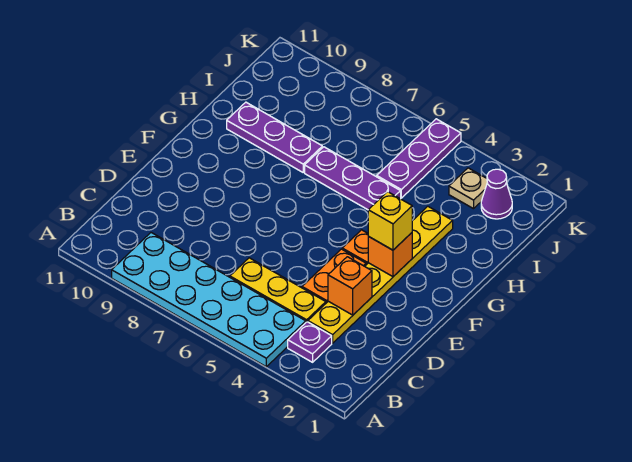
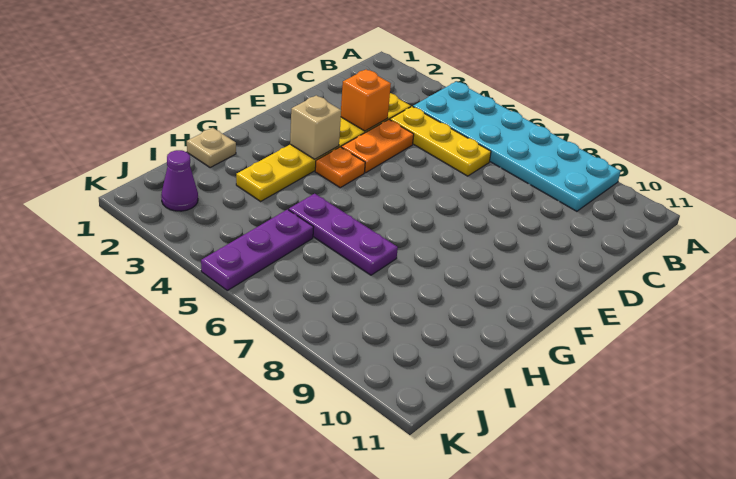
purple plate B3 level 1 -> none
orange brick F3 level 2 -> tan brick F3 level 2
yellow brick F3 level 3 -> none
purple plate H8:H10 level 1 -> none
tan plate J3 level 1 -> tan plate H1 level 1

